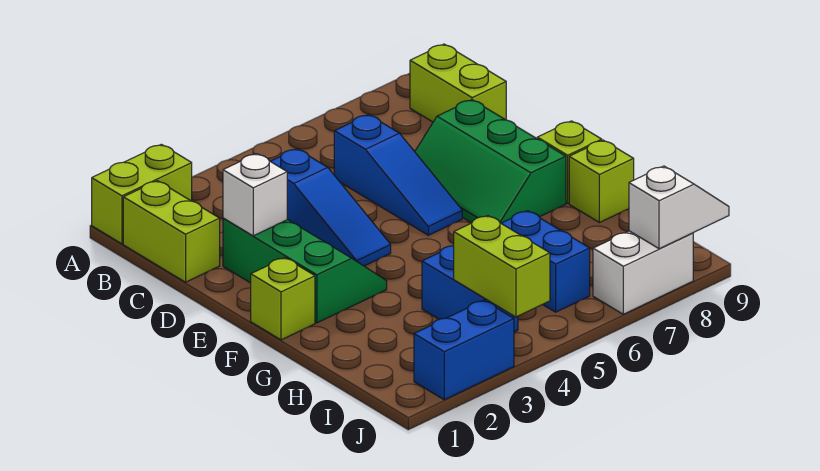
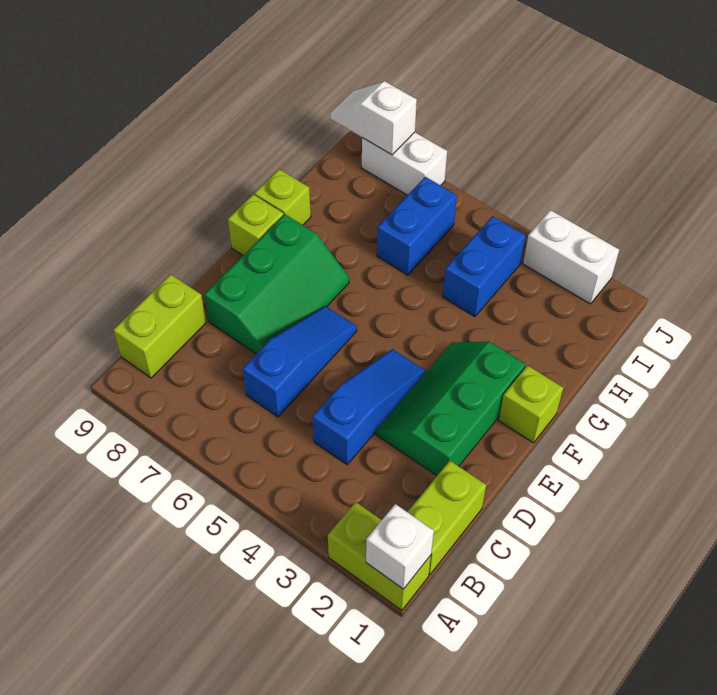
white brick D2 level 2 -> white brick A1 level 2
lime brick I4:J4 level 2 -> none
blue brick J2:J3 level 1 -> white brick J2:J3 level 1

